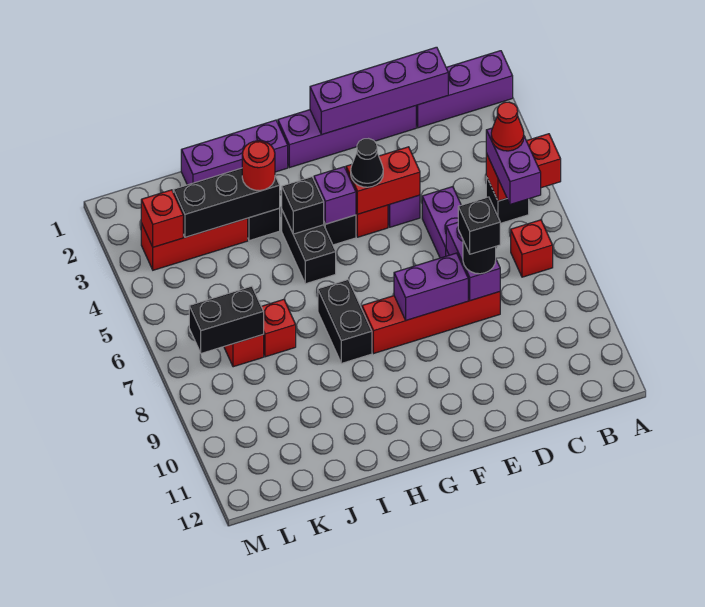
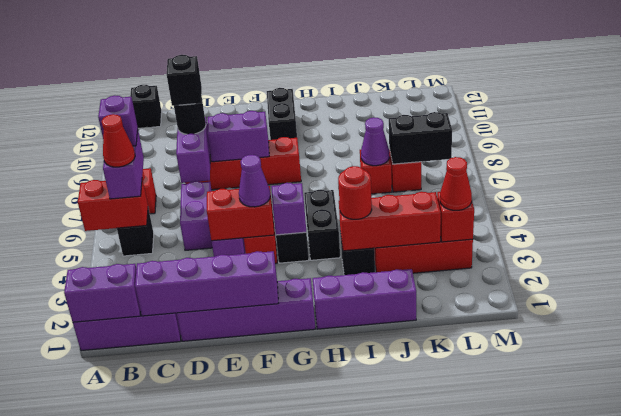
none -> purple brick A1:B1 level 2
none -> purple brick B6 level 4
black cone F4 level 3 -> purple cone F4 level 3
black brick H4 level 2 -> black brick B12 level 1
black brick H7:H8 level 1 -> black brick G10:G11 level 1
black brick I3:K3 level 2 -> red brick I3:K3 level 2
none -> purple cone J7 level 2
none -> red cone L3 level 3

